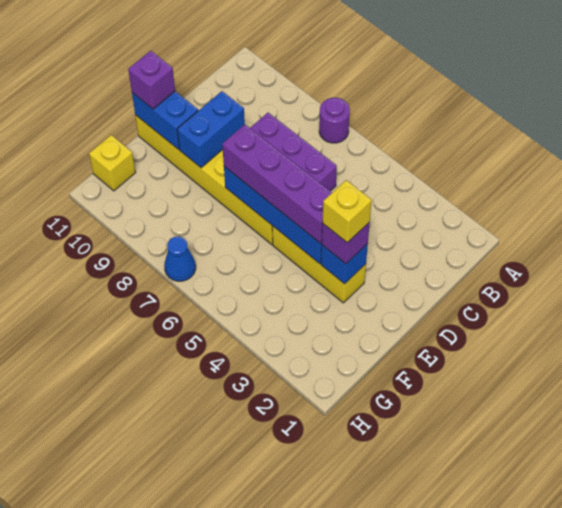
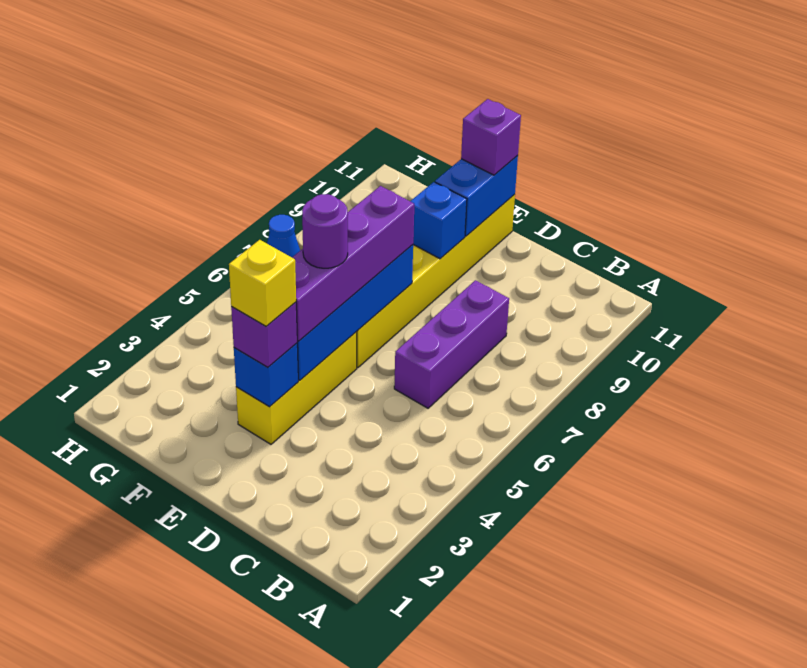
purple round brick A7 level 1 -> purple round brick E5 level 4
blue brick D9:E9 level 2 -> blue brick E9 level 2
yellow brick G11 level 1 -> none

